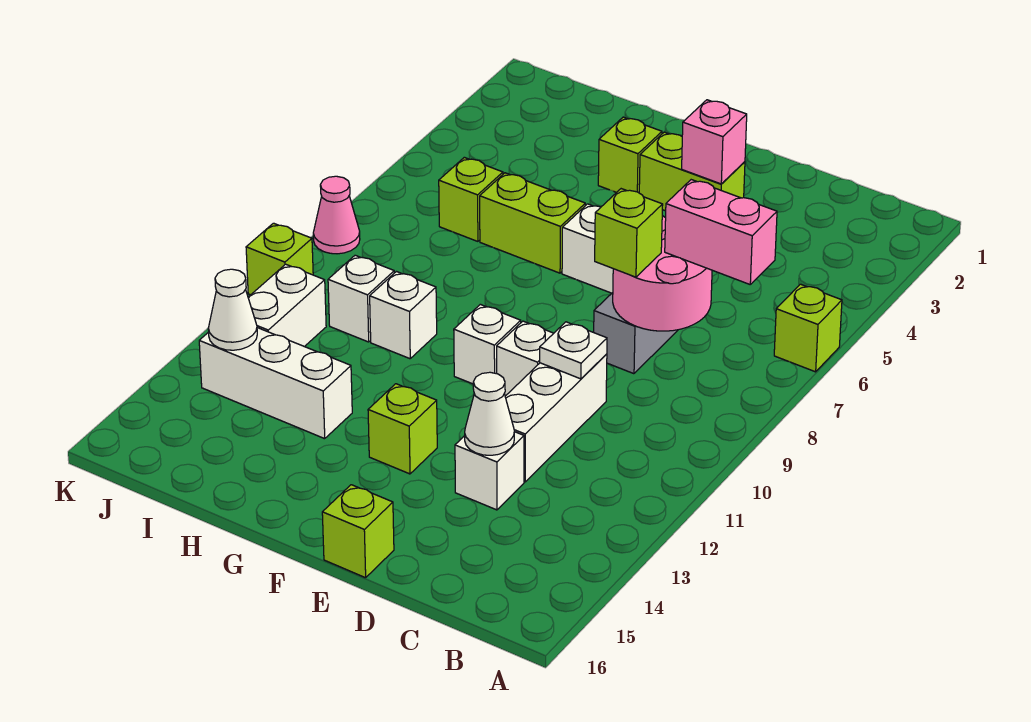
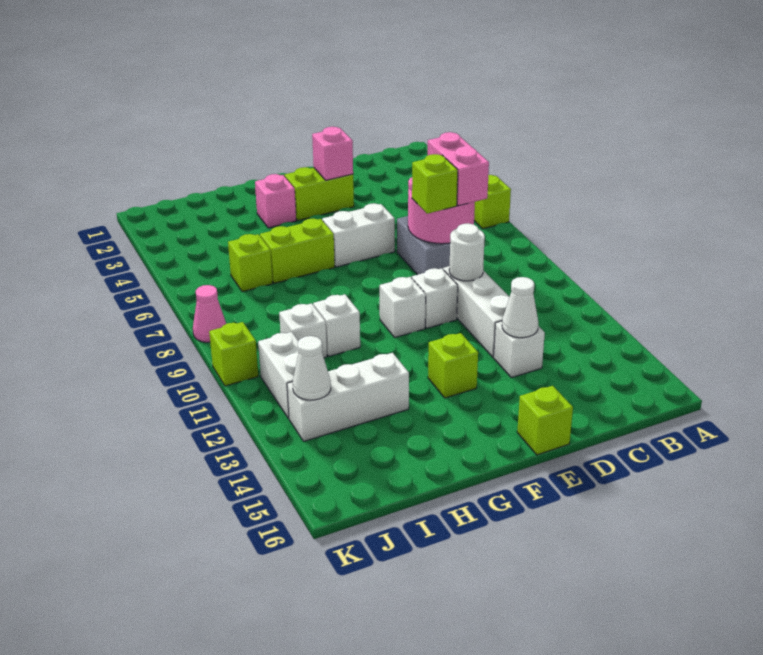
pink brick B7:C7 level 3 -> pink brick C7:C8 level 3
white plate D10 level 2 -> white round brick D10 level 2
lime brick G3 level 1 -> pink brick G3 level 1

